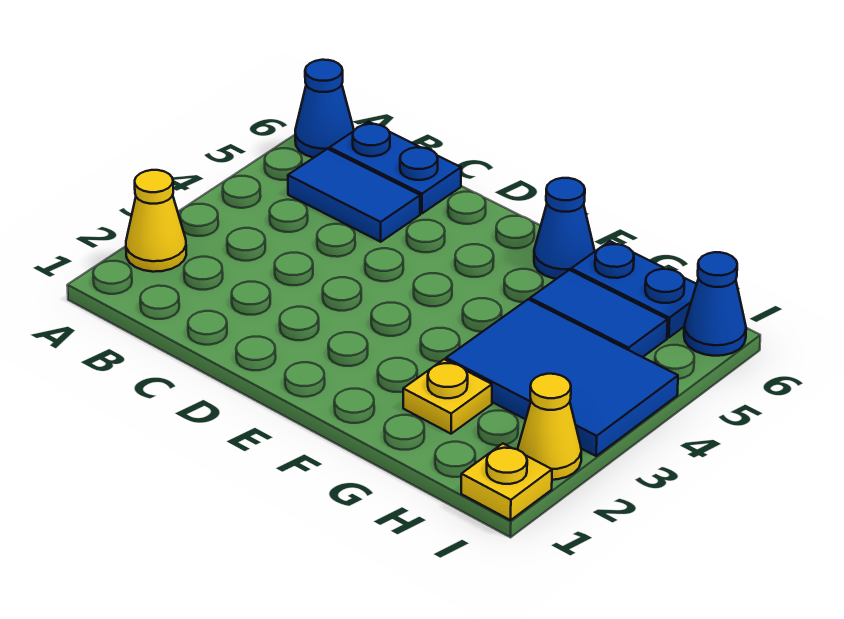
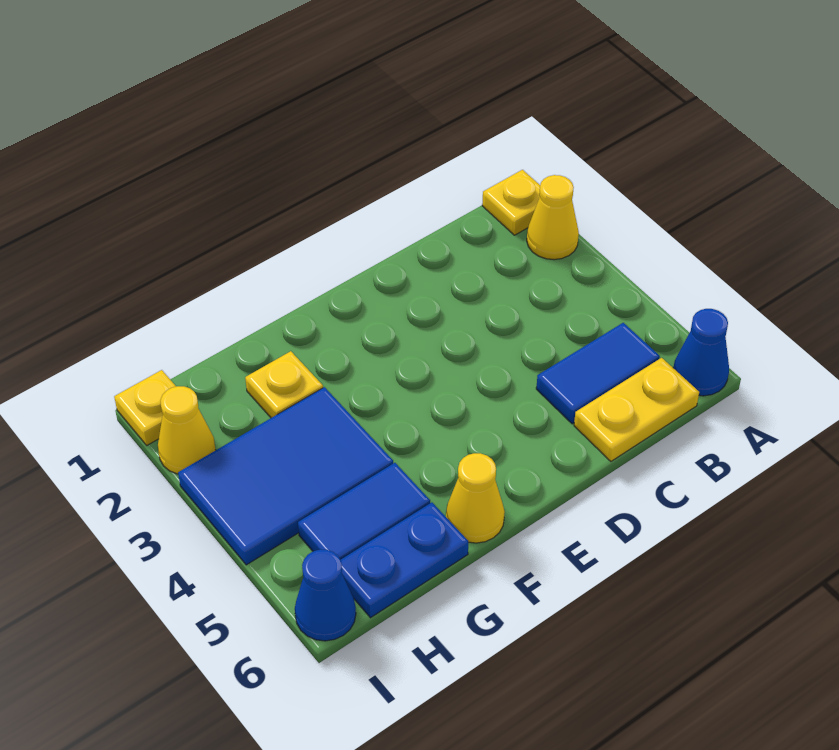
none -> yellow plate A1 level 1
blue plate B6:C6 level 1 -> yellow plate B6:C6 level 1
blue cone F6 level 1 -> yellow cone F6 level 1

